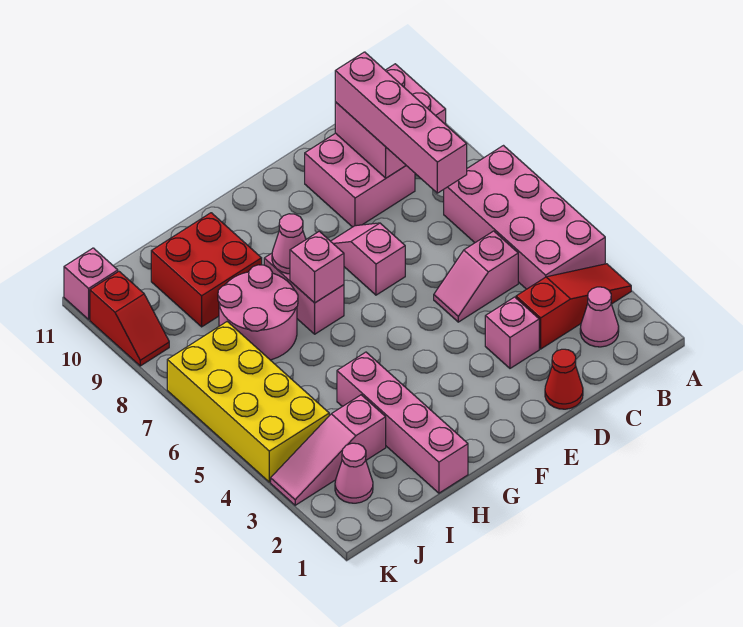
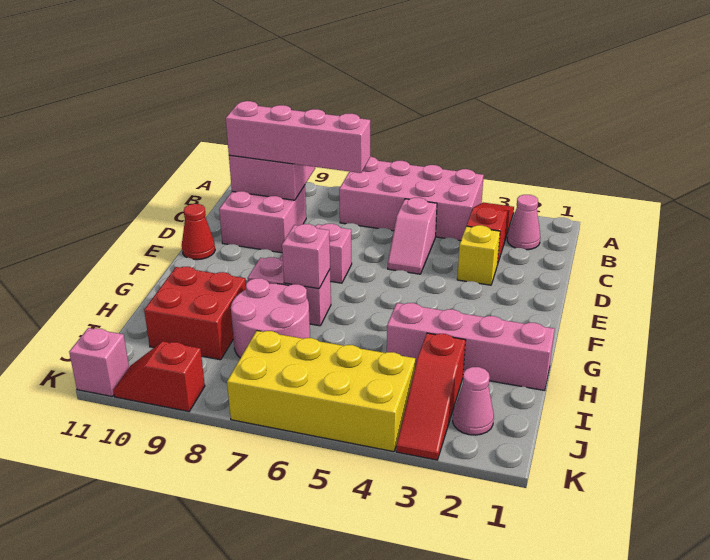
red cone D1 level 1 -> red cone E11 level 1
pink brick D3 level 1 -> yellow brick D3 level 1
pink cone G8 level 2 -> none
pink slope I3:K3 level 1 top I -> red slope I3:K3 level 1 top I
red slope K9:K10 level 1 top 10 -> red slope K9:K10 level 1 top 9

